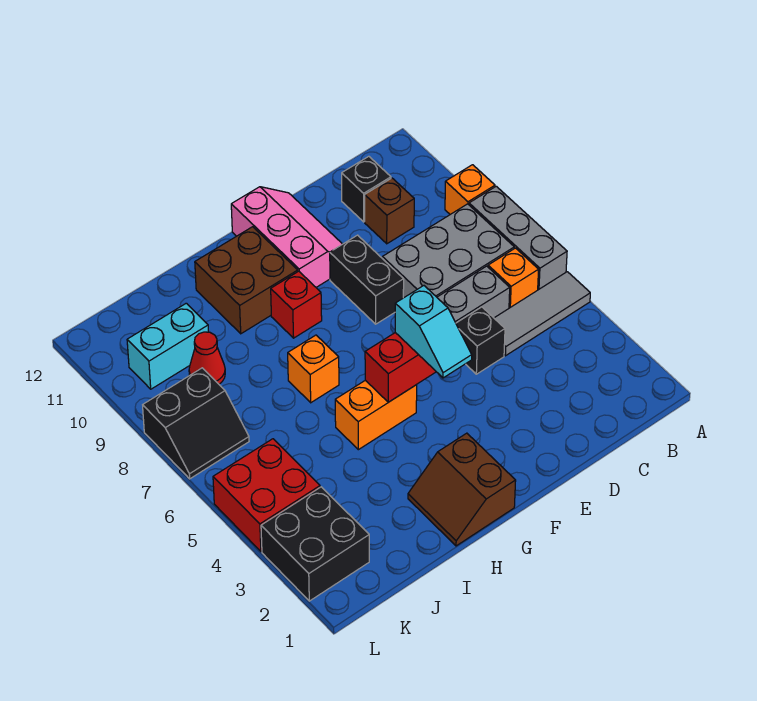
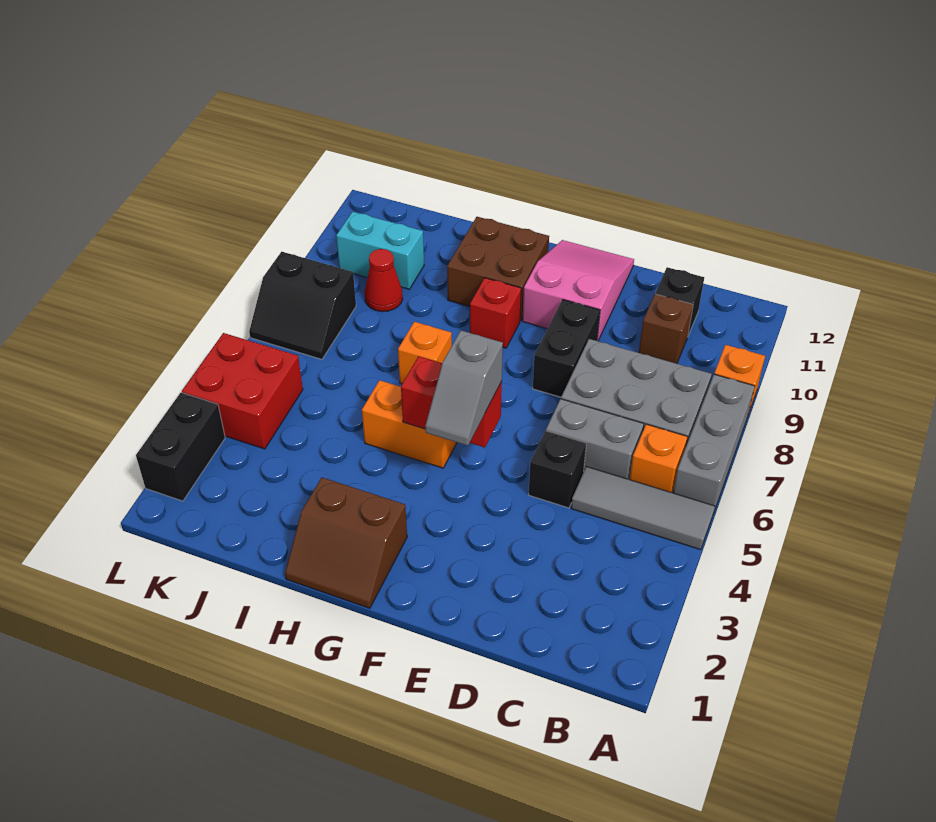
pink slope E10:F12 level 1 top F -> pink slope E10:F12 level 1 top 10
cyan slope F4:F5 level 3 top 5 -> grey slope F4:F5 level 3 top 5
brown slope G1:H2 level 1 top G -> brown slope G1:H2 level 1 top 2
black brick K2:L3 level 1 -> black brick L2:L3 level 1

